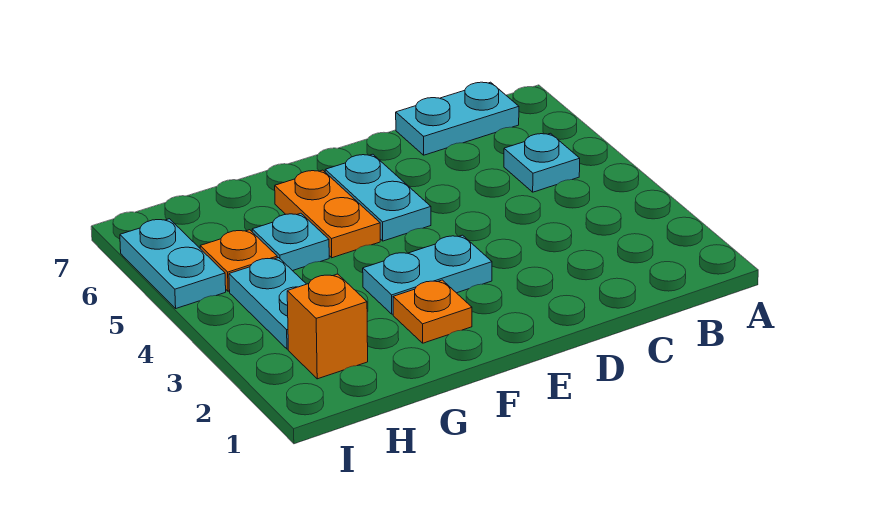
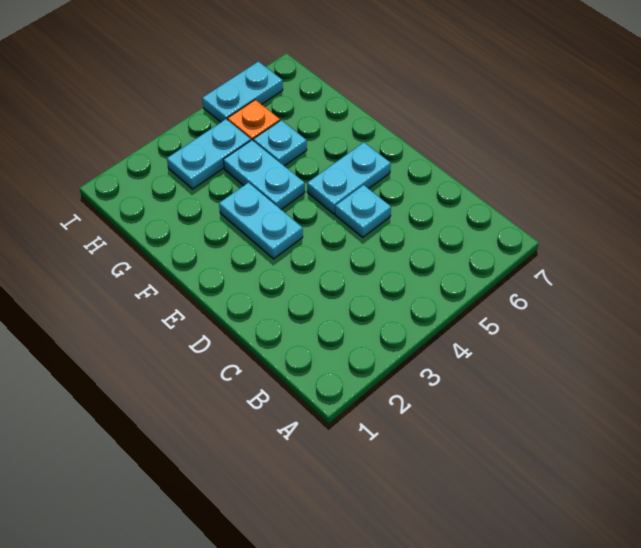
cyan plate B5 level 1 -> cyan plate D5 level 1
cyan plate B7:C7 level 1 -> cyan plate F4:G4 level 1
orange plate F2 level 1 -> none
orange plate F5:F6 level 1 -> none
orange brick H2 level 1 -> none

